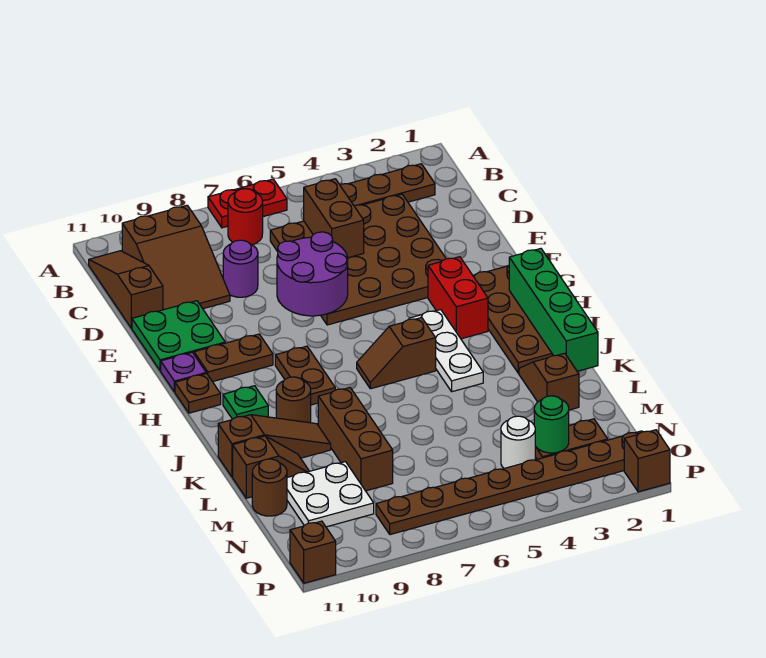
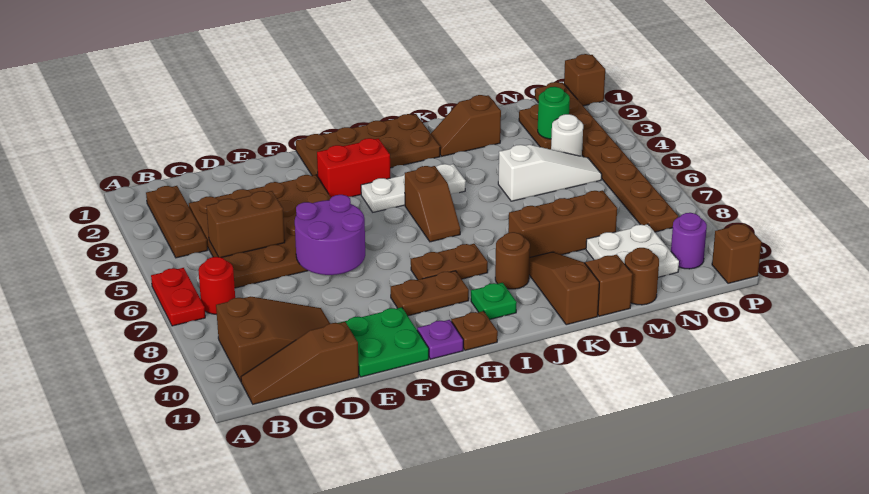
purple round brick D8 level 1 -> purple round brick O10 level 1
brown plate G9:G10 level 1 -> brown plate G9:H9 level 1
green brick H1:K1 level 2 -> none
none -> white slope L5:N5 level 1 top L

